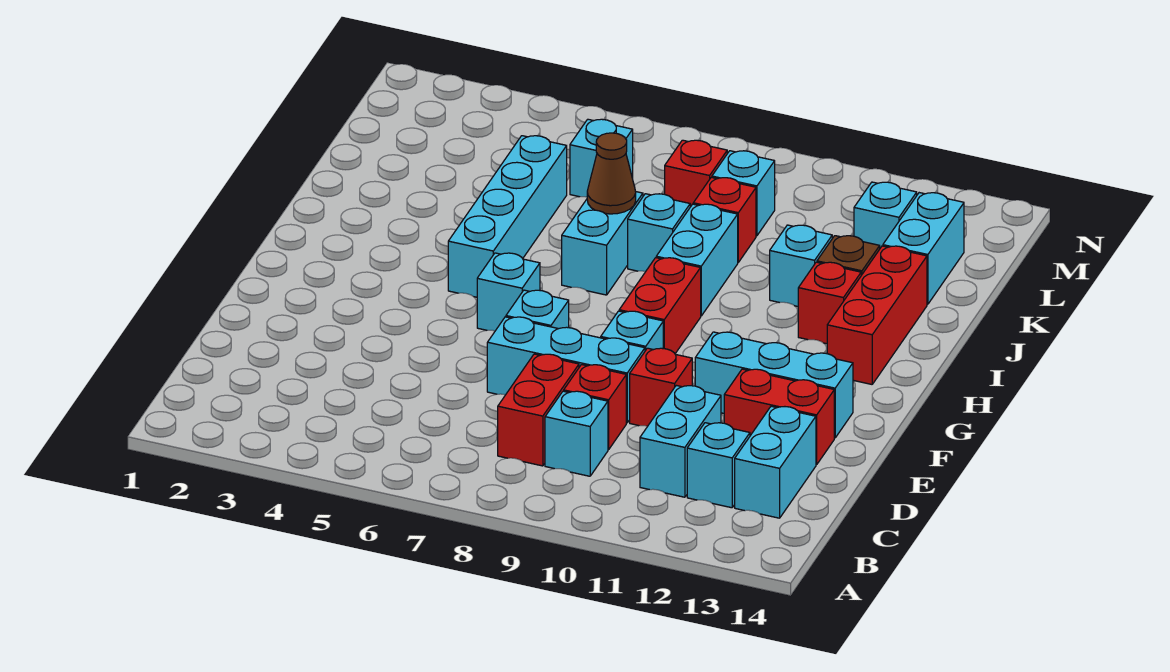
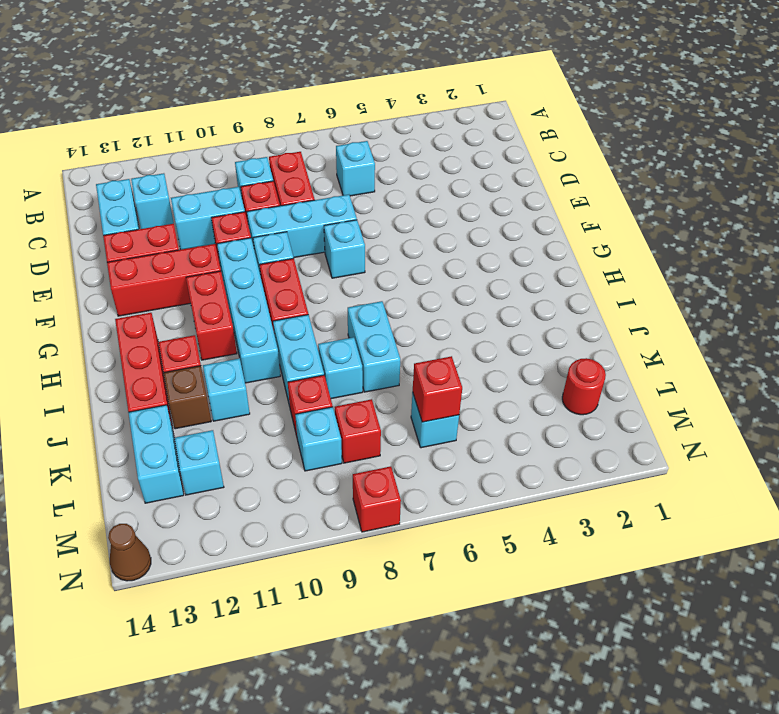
cyan brick C11:D11 level 1 -> cyan brick D10:D11 level 1
cyan brick F11:F13 level 1 -> red brick F11:F13 level 1
cyan brick G6 level 1 -> cyan brick C6 level 1
none -> red brick G11:H11 level 1
cyan brick H5:K5 level 1 -> cyan brick F10:I10 level 1
brown cone J7 level 2 -> brown cone N14 level 1
none -> red round brick L2 level 1
none -> red brick L6 level 2
none -> red brick N8 level 1

